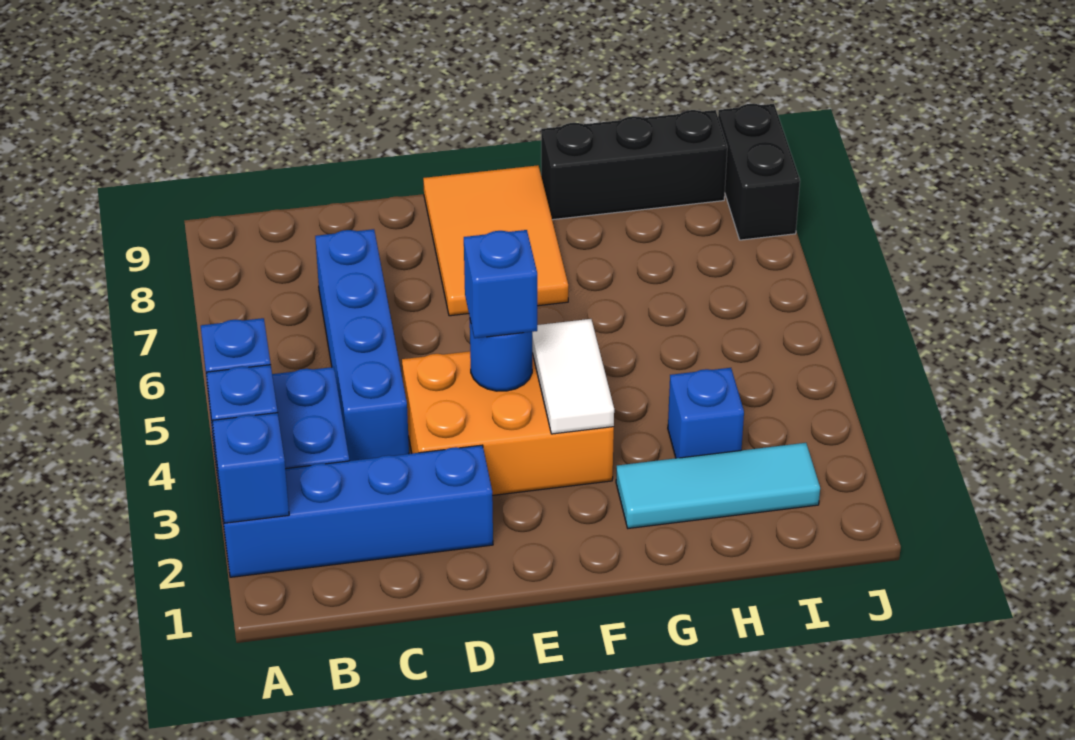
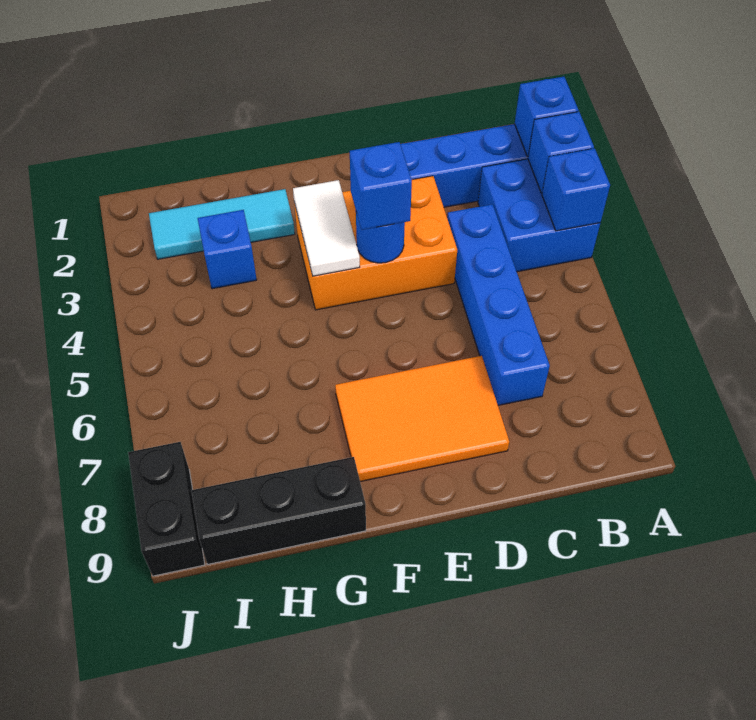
orange tile E7:F9 level 1 -> orange tile D7:F8 level 1

